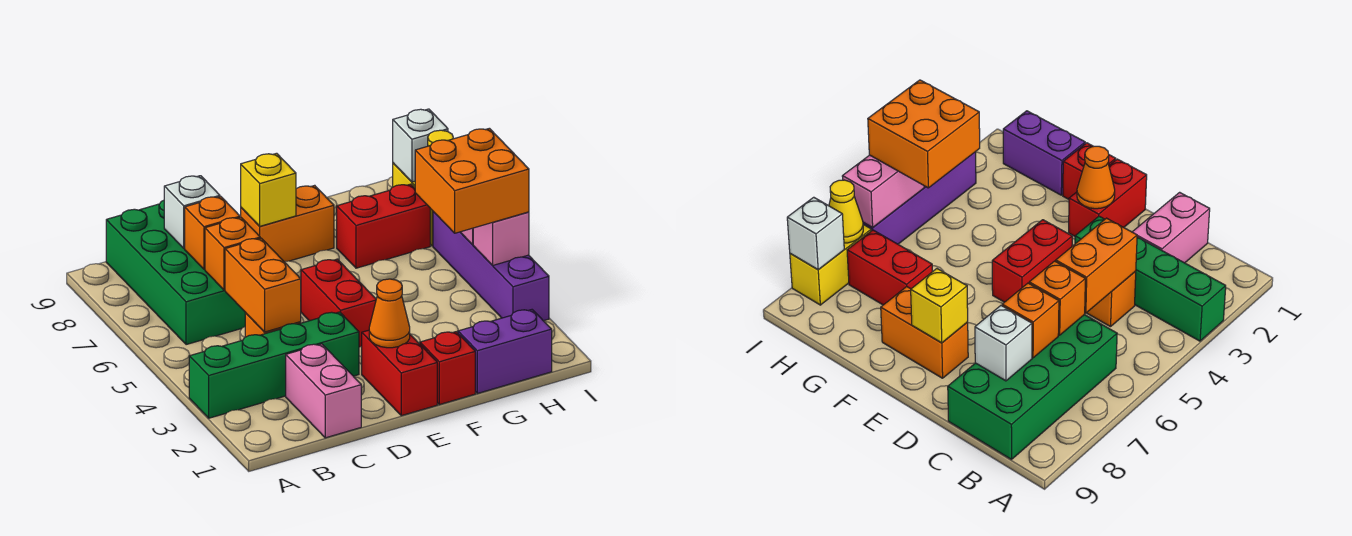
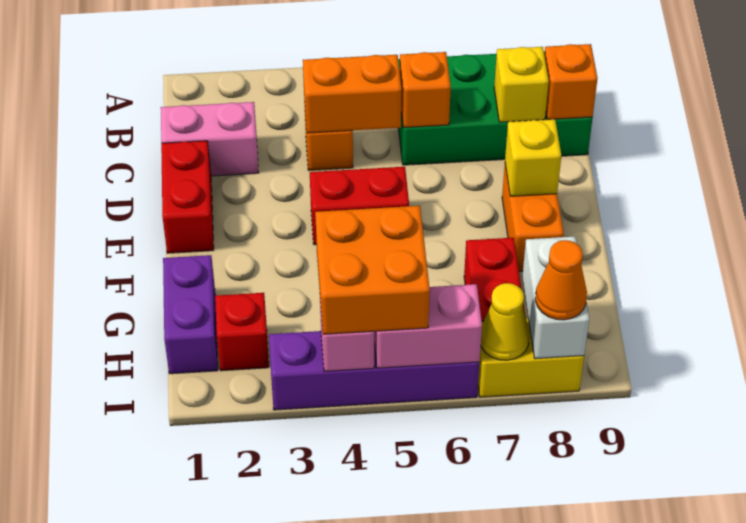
green brick A3:D3 level 1 -> none
orange brick C7 level 2 -> orange brick C9 level 2
white brick C8 level 2 -> yellow brick C8 level 2
red brick E1:E2 level 1 -> red brick D1:E1 level 1
orange cone E2 level 2 -> orange cone I8 level 3
red brick F1 level 1 -> red brick H2 level 1
white brick I8 level 2 -> white brick H8:I8 level 2

